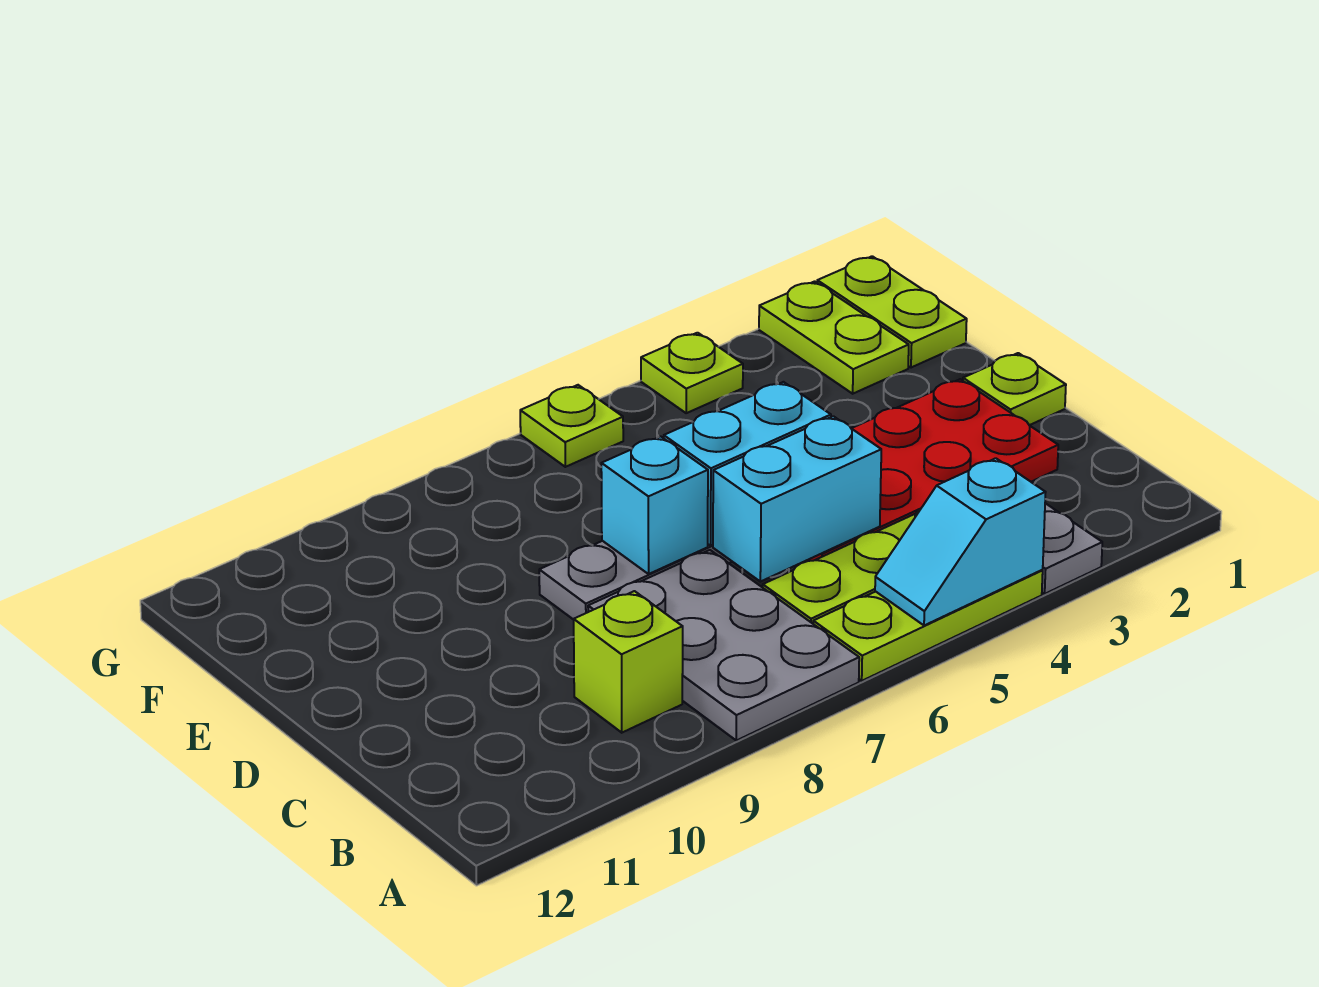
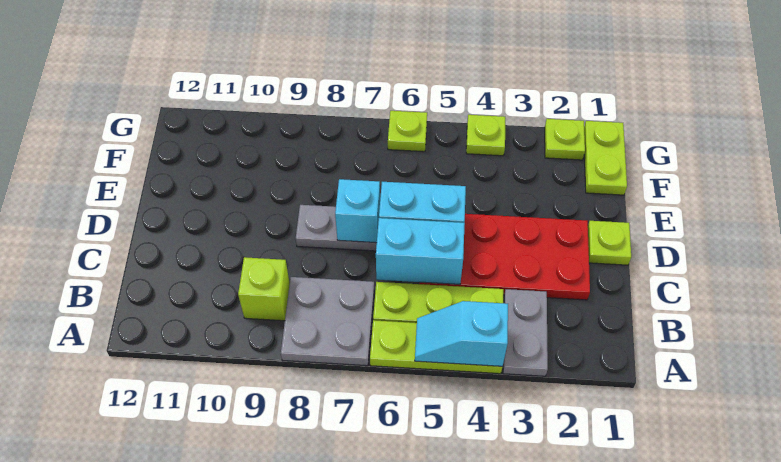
grey plate A7:C8 level 1 -> grey plate A7:B8 level 1
lime plate F2:G2 level 1 -> lime plate G2 level 1

